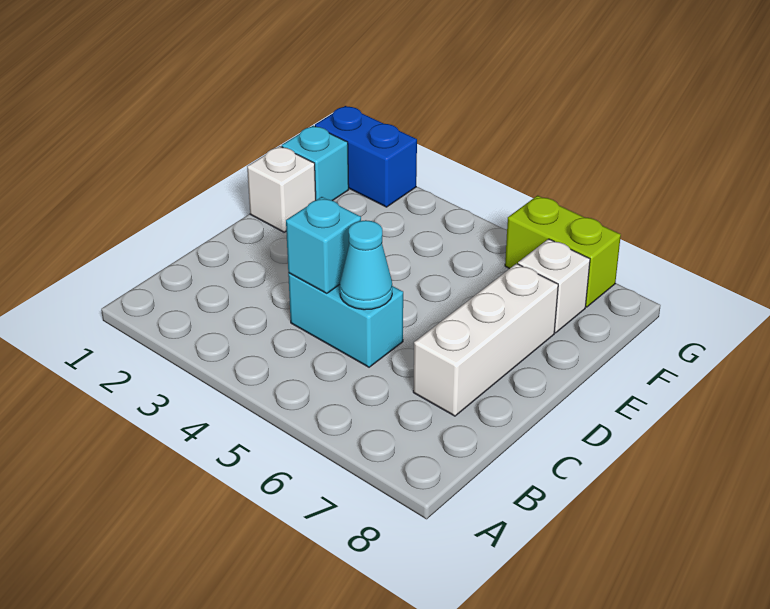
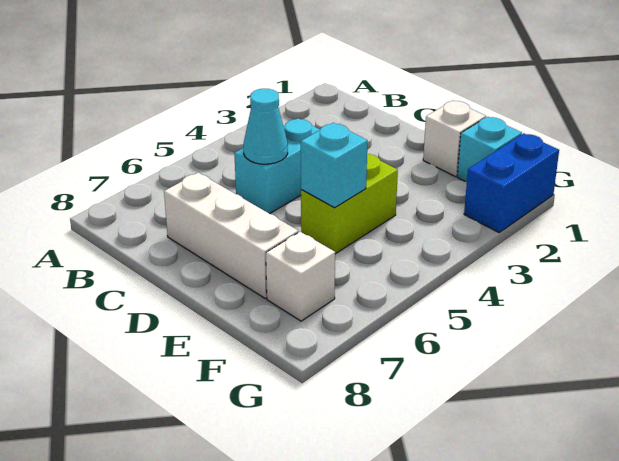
cyan brick C4 level 2 -> cyan brick E5 level 2
lime brick G6:G7 level 1 -> lime brick E4:E5 level 1

